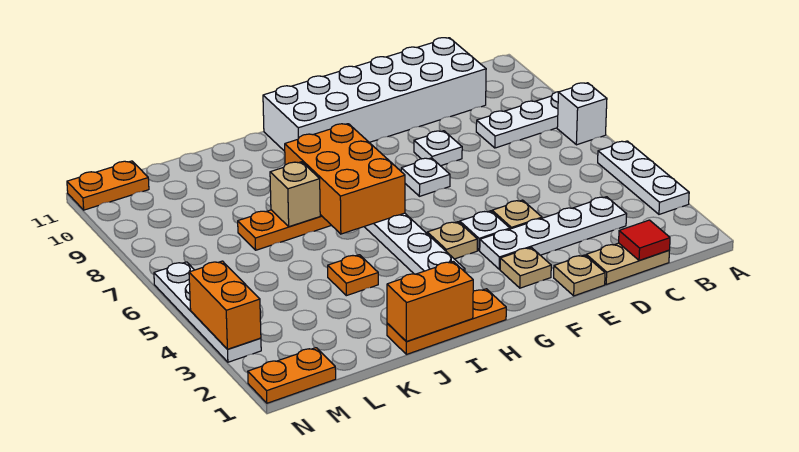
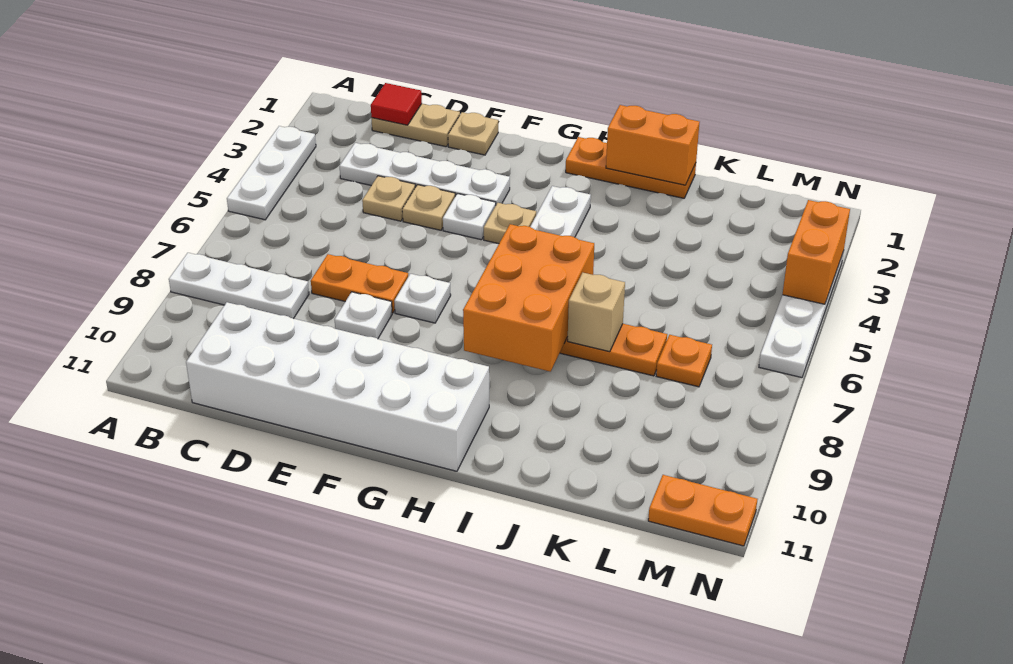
white brick A7 level 1 -> none
tan plate F2 level 1 -> tan plate D4 level 1
orange plate J4 level 1 -> orange plate L7 level 1
orange plate M1:N1 level 1 -> orange plate D7:E7 level 1

